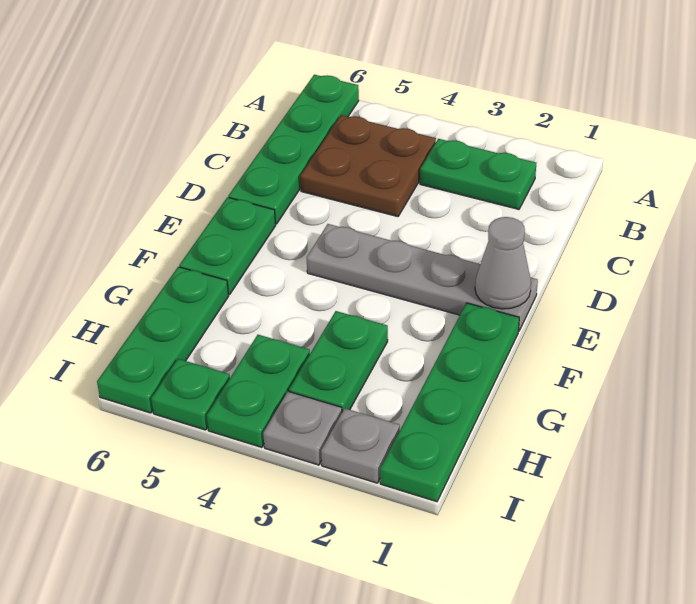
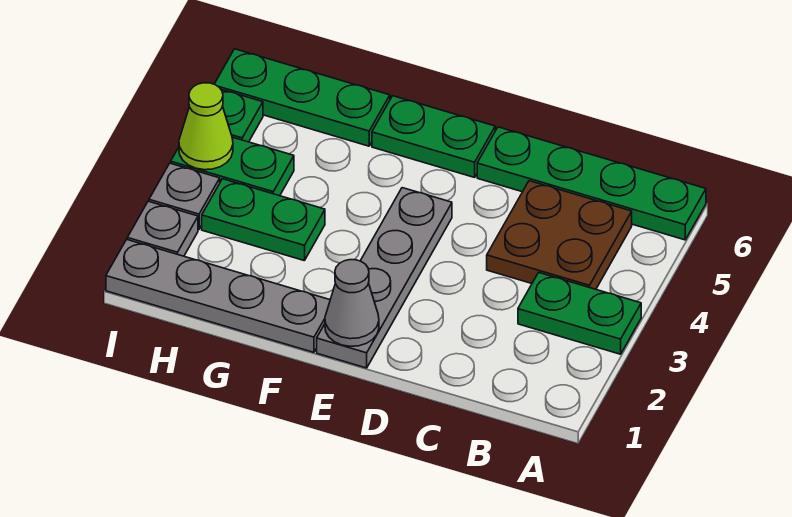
green plate B2:B3 level 1 -> green plate A3:B3 level 1
green plate F1:I1 level 1 -> grey plate F1:I1 level 1
none -> lime cone I4 level 2

